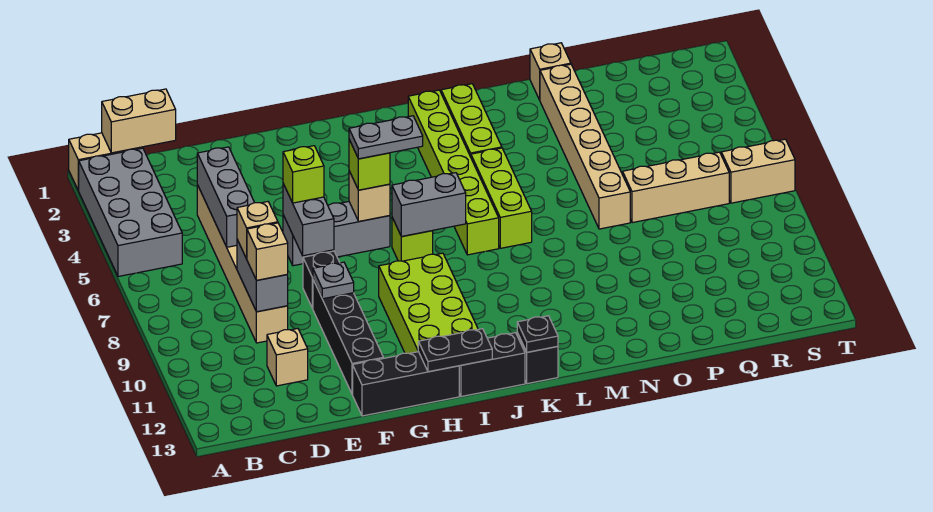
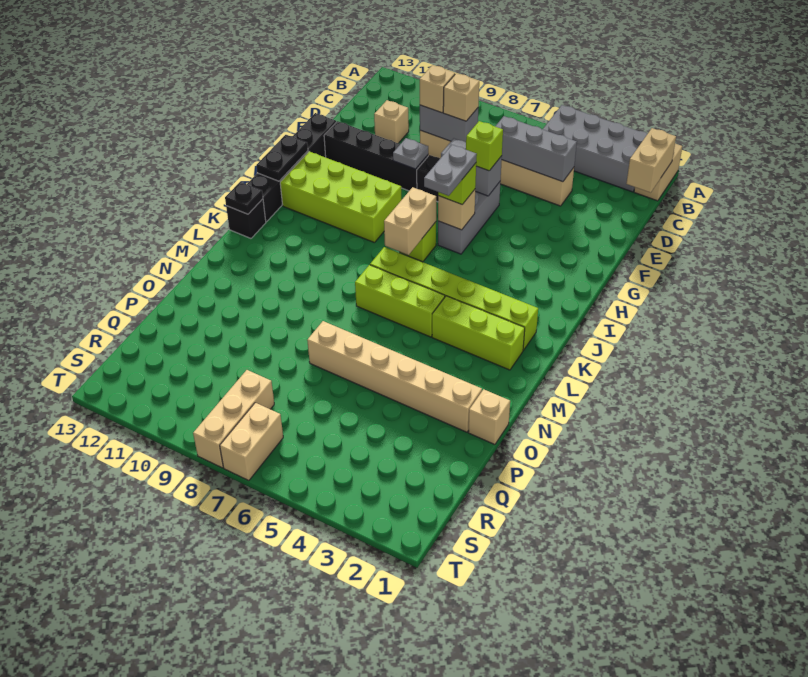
grey brick I7:J7 level 2 -> tan brick I7:J7 level 2
tan brick P7:R7 level 1 -> tan brick R8:T8 level 1

